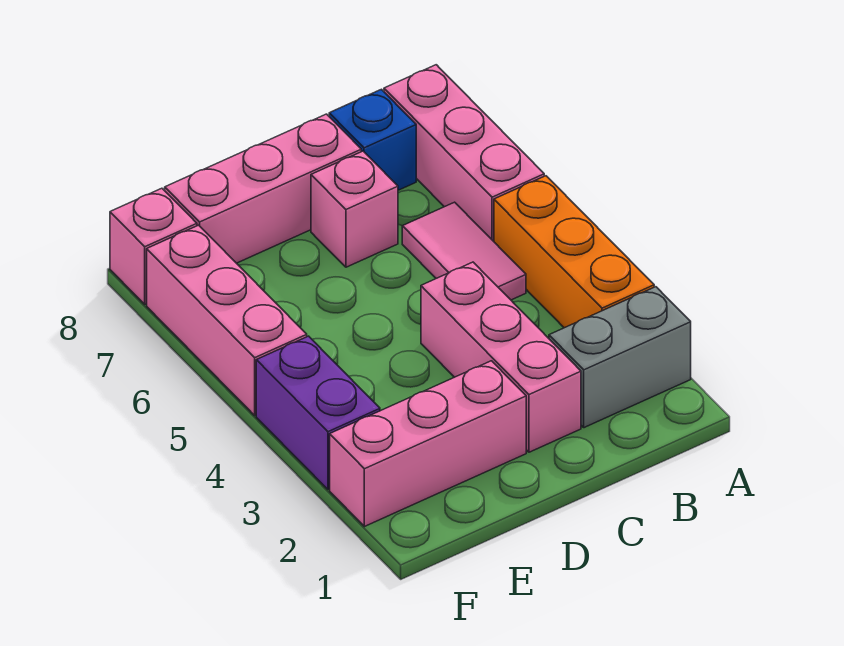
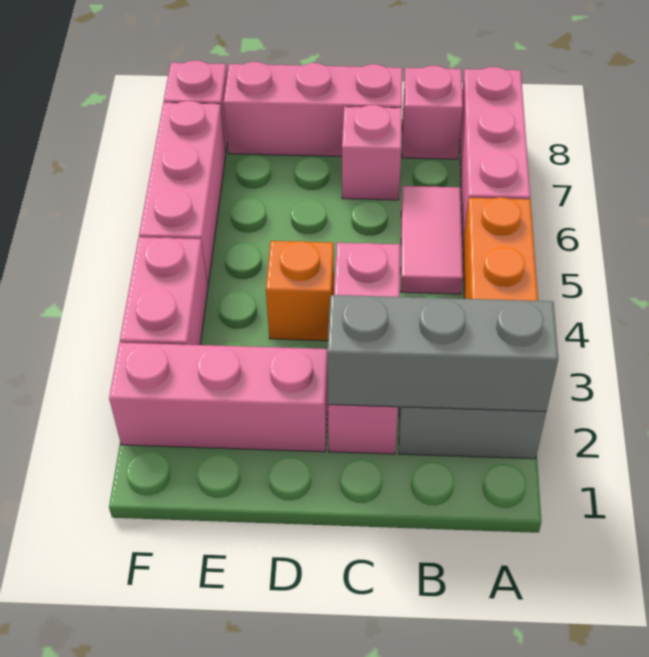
none -> grey brick A2:C2 level 2
blue brick B8 level 1 -> pink brick B8 level 1
none -> orange brick D4 level 1
purple brick F3:F4 level 1 -> pink brick F3:F4 level 1

